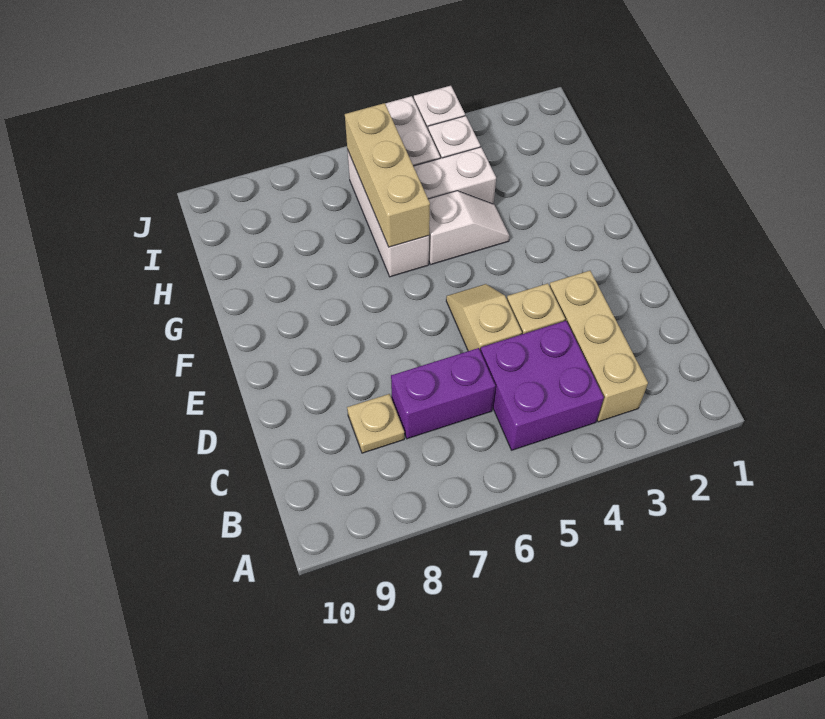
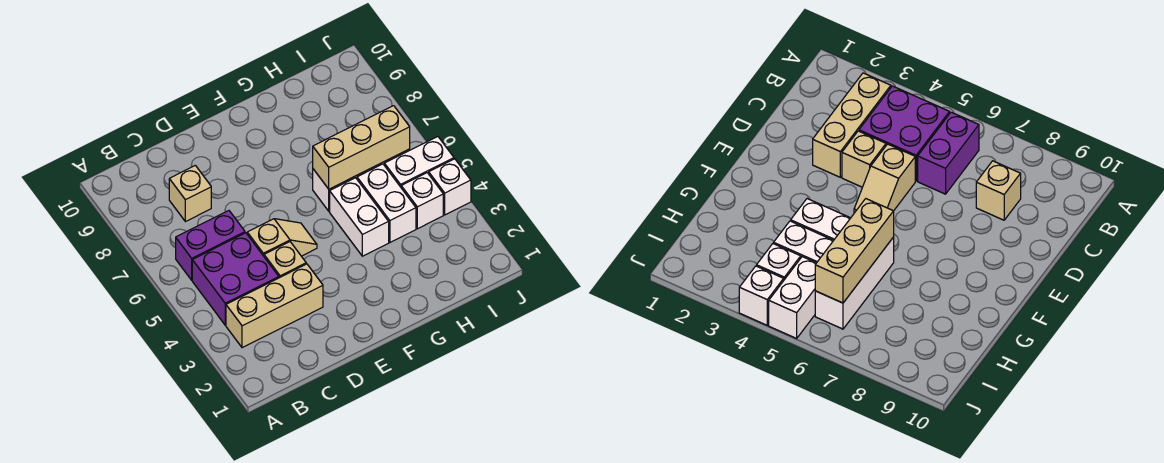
purple brick C6:C7 level 1 -> purple brick B6:C6 level 1
tan plate C8 level 1 -> tan brick C8 level 1
white slope G4:G5 level 1 top 5 -> white brick G4:G5 level 1

